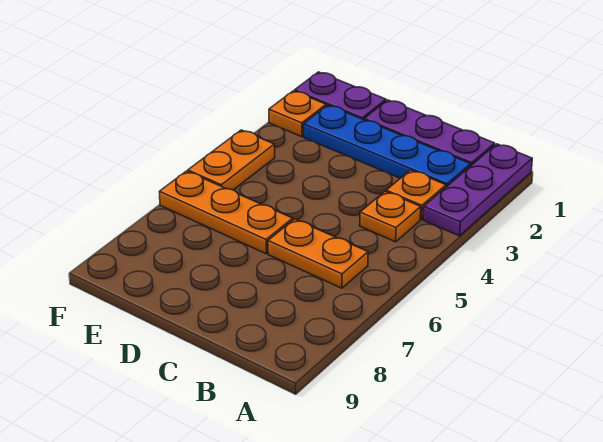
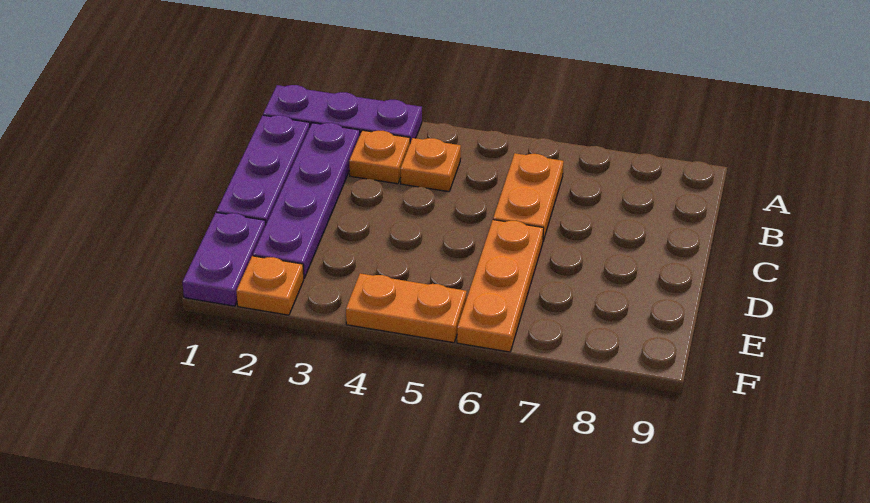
blue plate B2:E2 level 1 -> purple plate B2:E2 level 1

